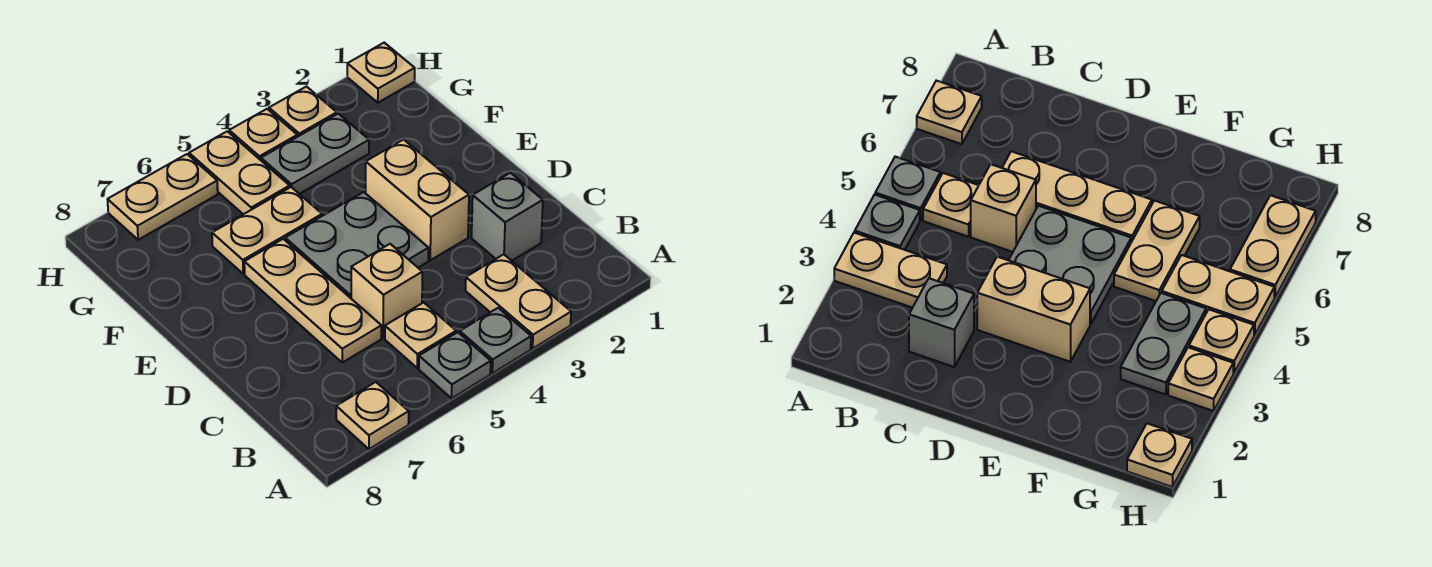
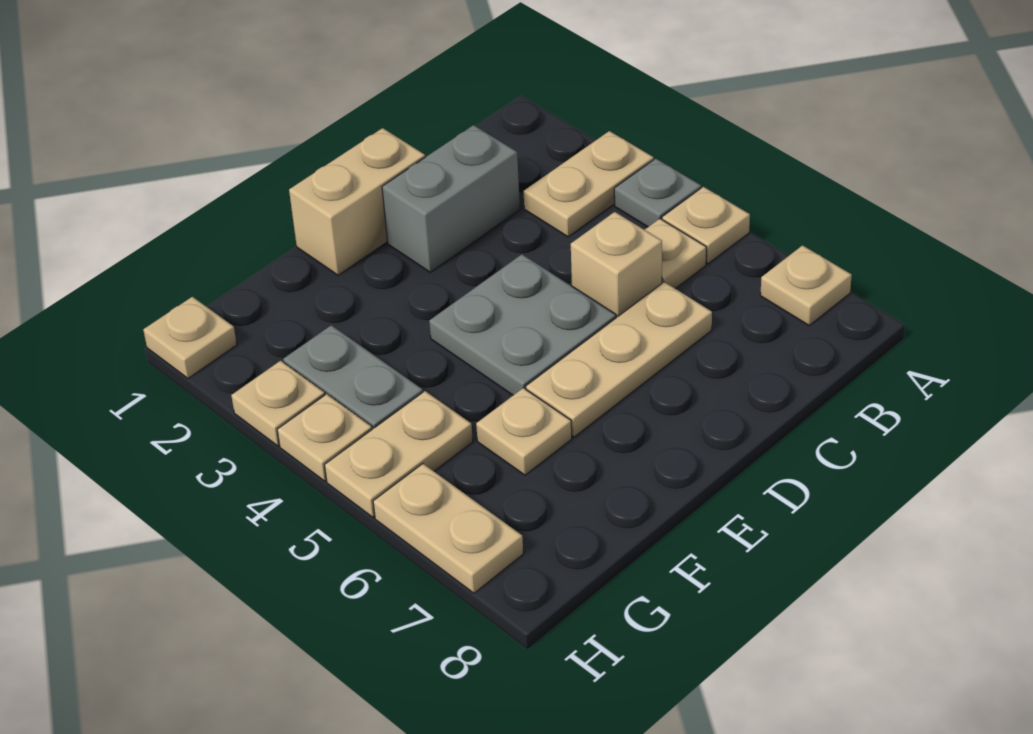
grey plate A5 level 1 -> tan plate A5 level 1
grey brick C2 level 1 -> grey brick C2:D2 level 1
tan brick D3:E3 level 1 -> tan brick D1:E1 level 1
tan plate F5:F6 level 1 -> tan plate F6 level 1

